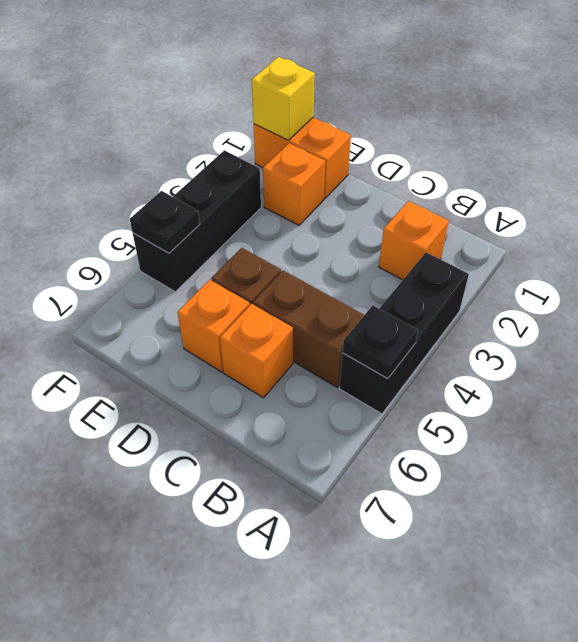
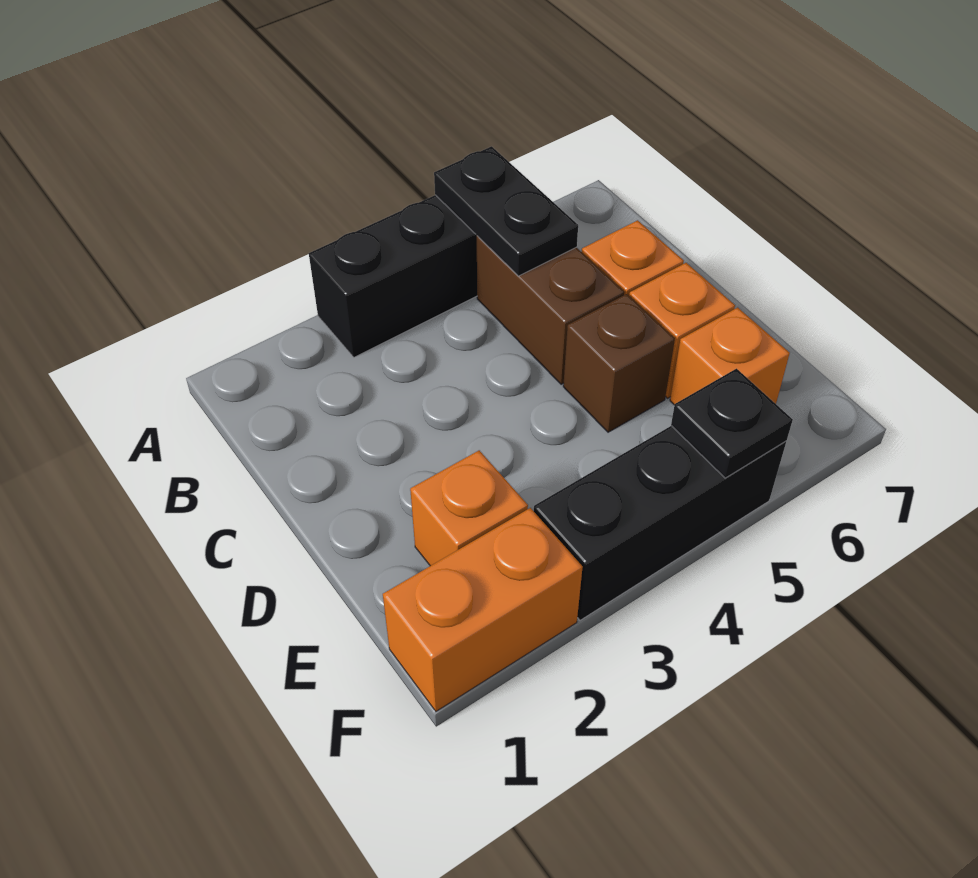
black plate A5 level 2 -> black plate A5:B5 level 2
orange brick B2 level 1 -> orange brick E6 level 1
orange brick E1:F1 level 1 -> orange brick F1:F2 level 1
yellow brick F1 level 2 -> none

